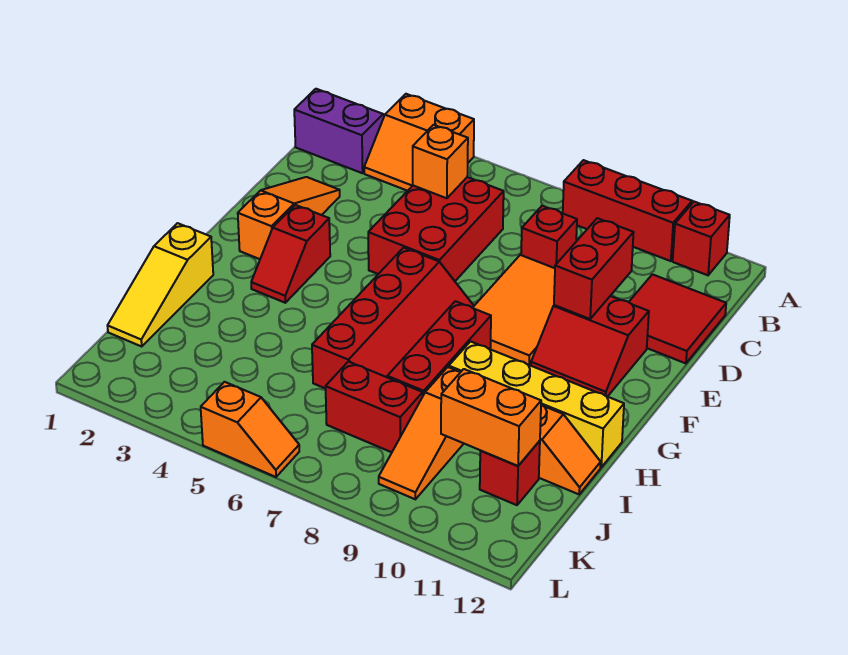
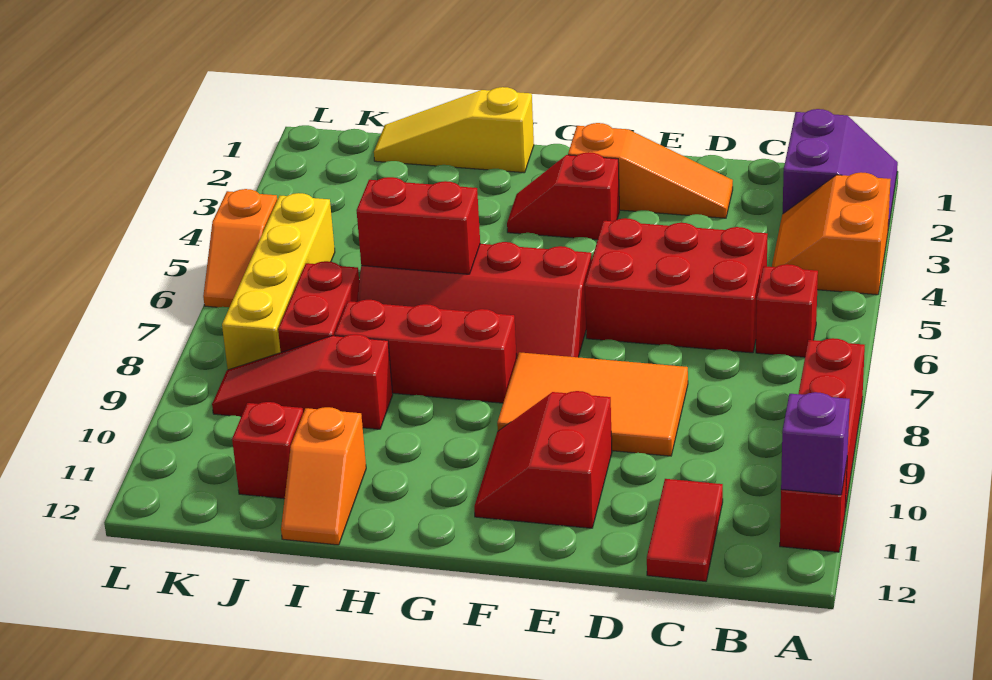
none -> purple brick A11 level 2
orange brick C5 level 2 -> none
red brick C8 level 1 -> red brick B6 level 1
red tile C11:D12 level 1 -> red tile C11:C12 level 1
red brick D10:E10 level 2 -> red brick H6:I6 level 2
yellow brick H9:H12 level 1 -> yellow brick K5:K8 level 1
orange slope I9:K9 level 1 top I -> red slope I9:K9 level 1 top I
orange brick J10:J11 level 2 -> none

